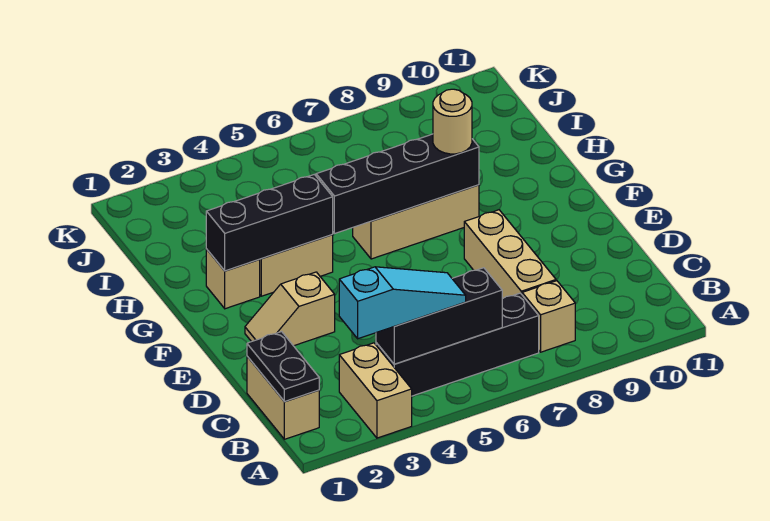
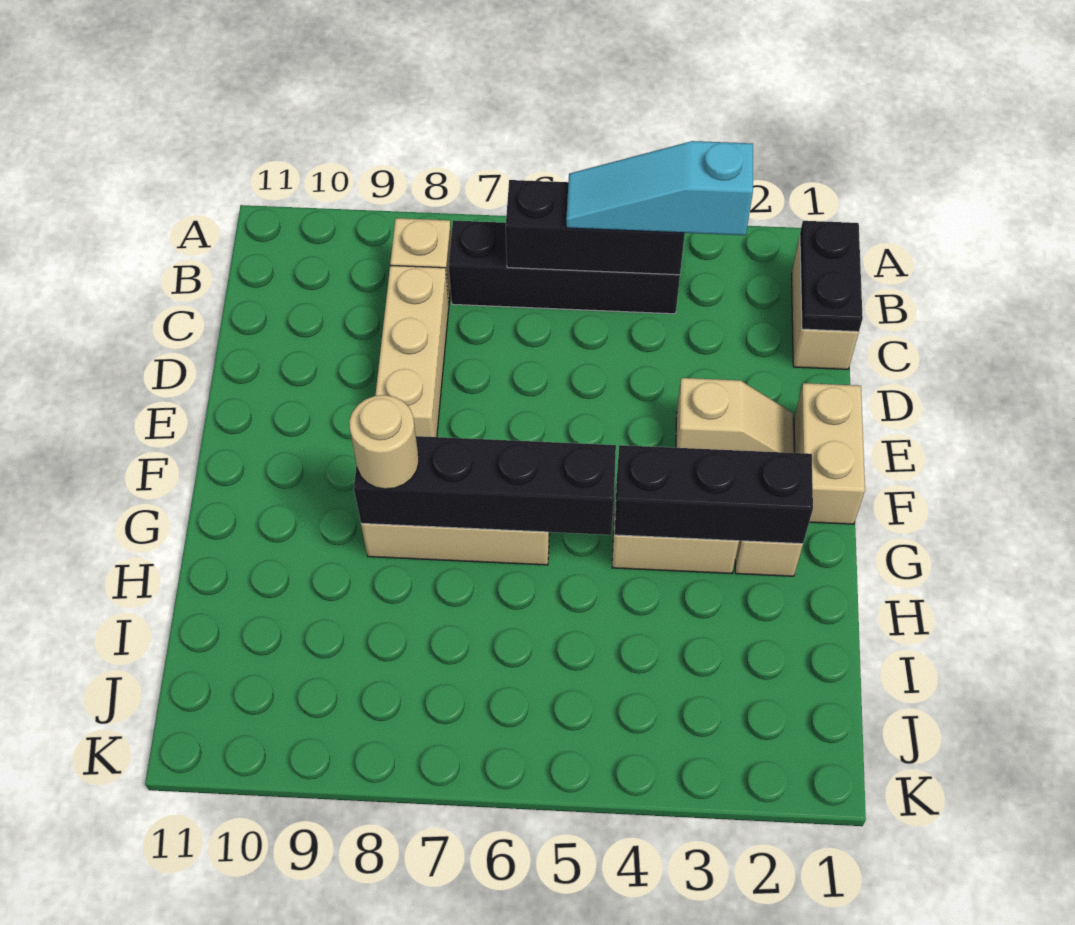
tan brick A3:B3 level 1 -> tan brick E1:F1 level 1

